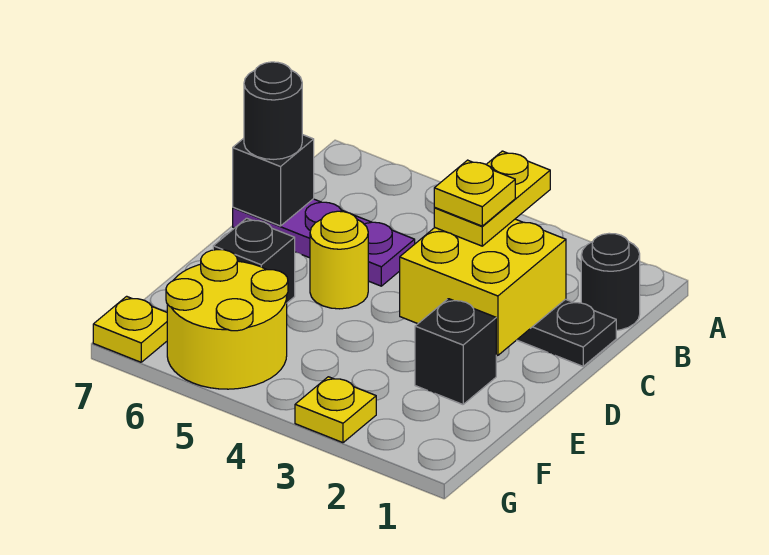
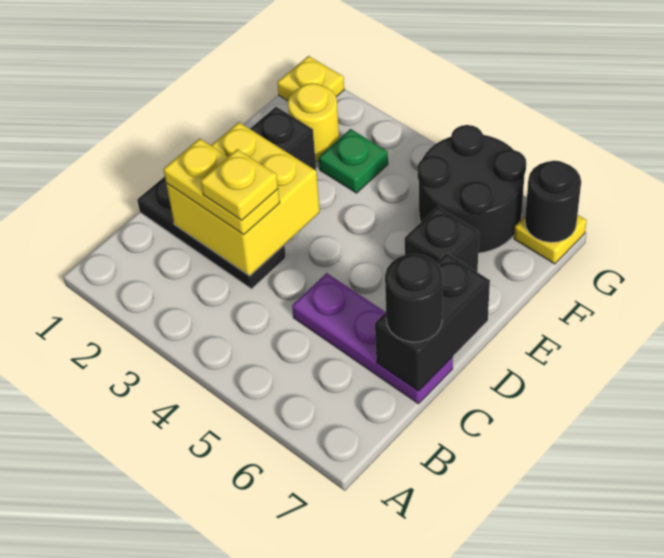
black round brick B1 level 1 -> black round brick G7 level 2
yellow plate B3:C3 level 3 -> yellow plate C2:C3 level 3
black brick C7 level 2 -> black brick C7:D7 level 2
yellow round brick D5 level 1 -> yellow round brick F2 level 1
none -> green plate F3 level 1
yellow round brick F5:G6 level 1 -> black round brick F5:G6 level 1
yellow plate G3 level 1 -> yellow plate G1 level 1

